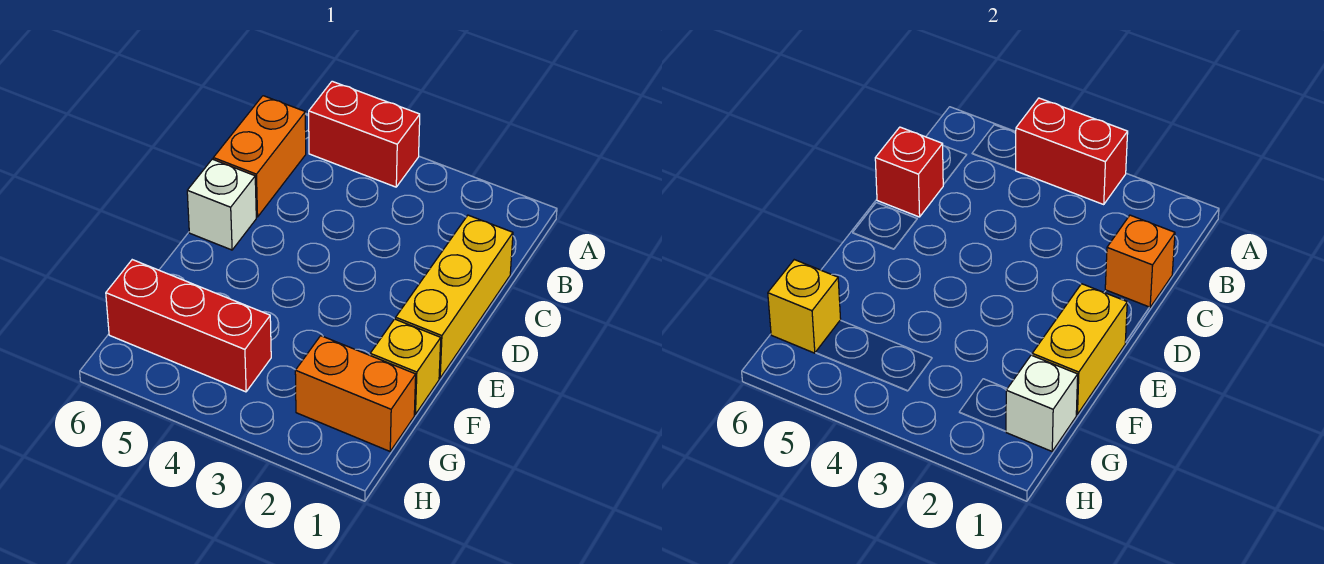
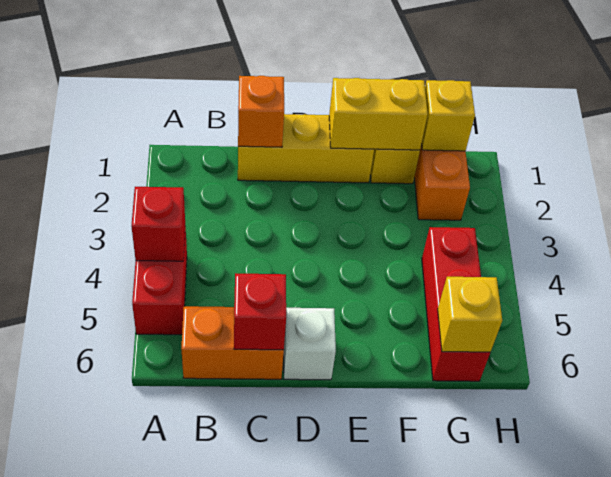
red brick A3:A4 level 2 -> red brick A4 level 2
white brick G1 level 2 -> yellow brick G1 level 2

